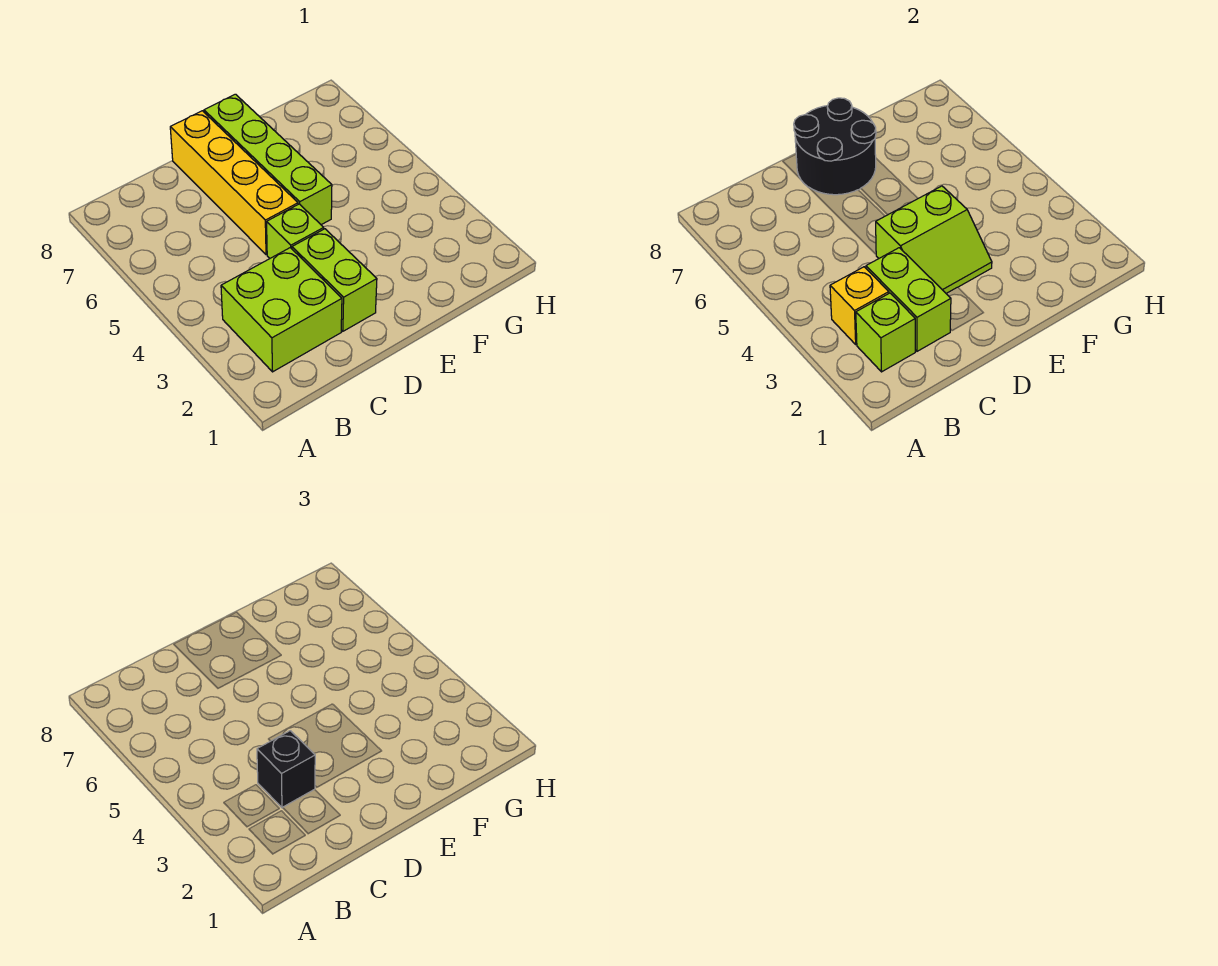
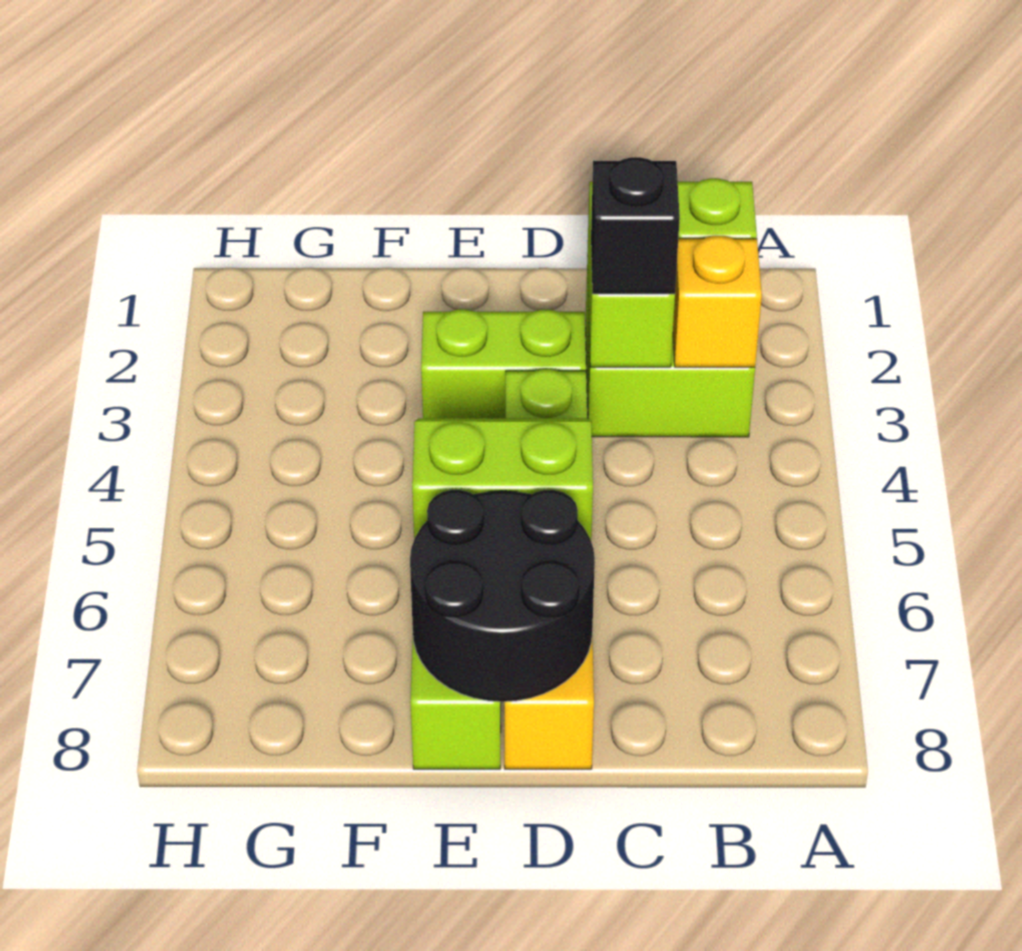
lime brick D2:D3 level 1 -> lime brick D3:E3 level 1
lime slope D3:E4 level 2 top 4 -> lime slope D5:E6 level 2 top 6

